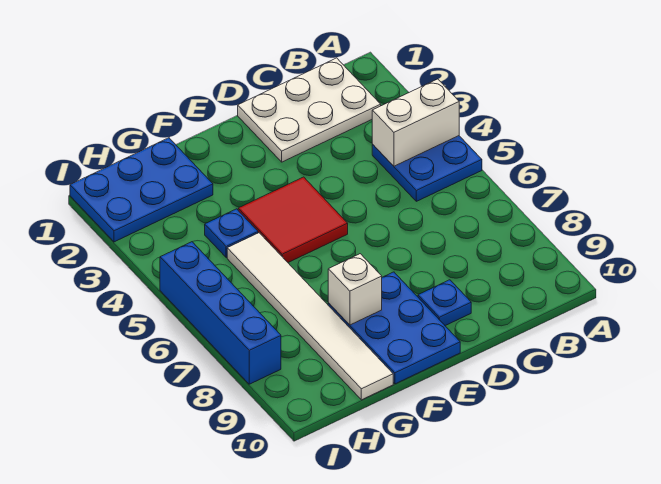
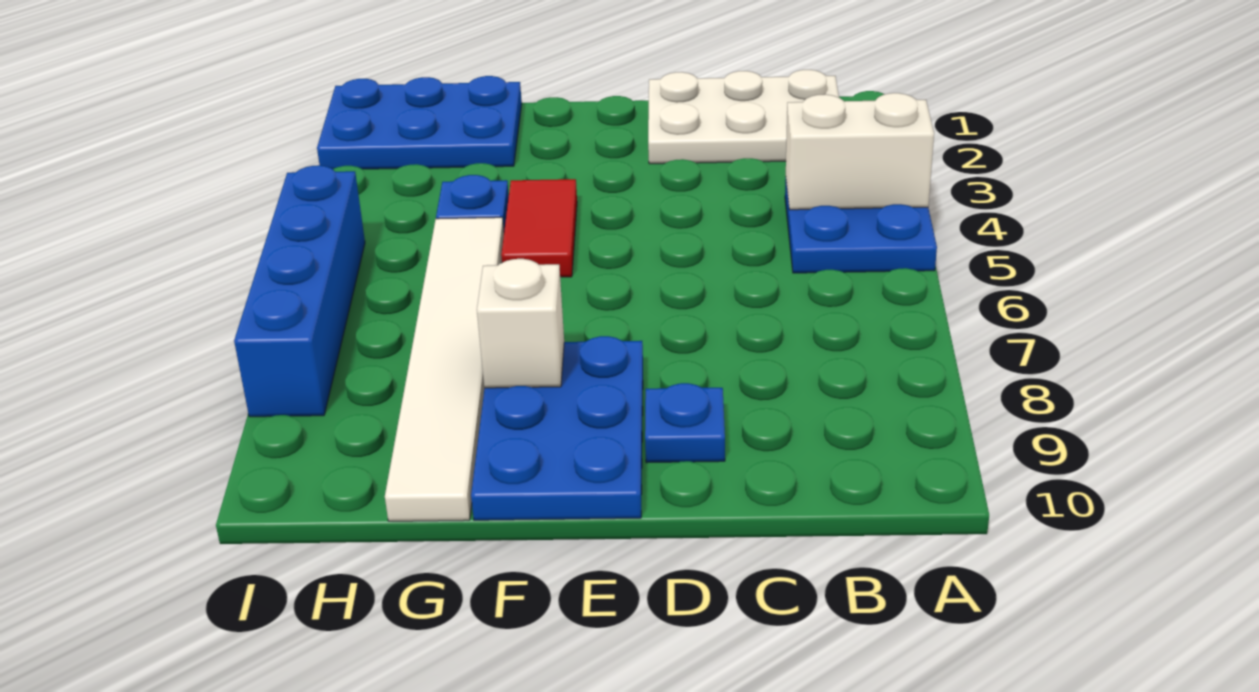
red tile E4:F5 level 1 -> red tile F4:F5 level 1

